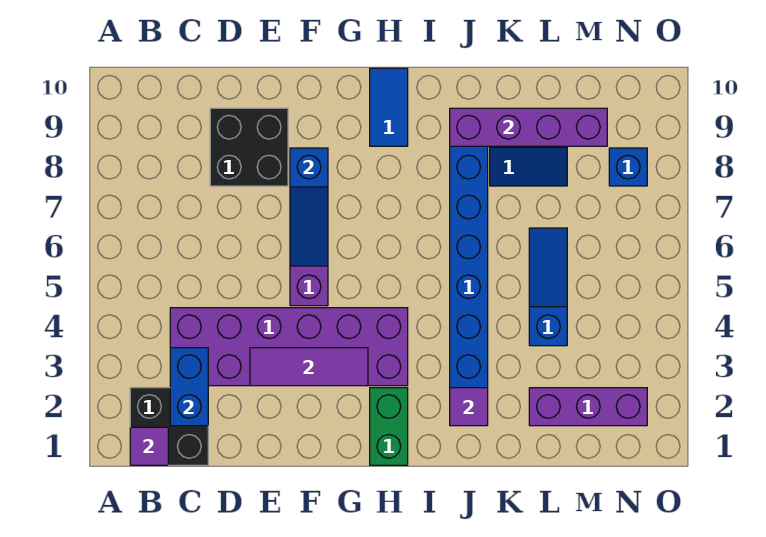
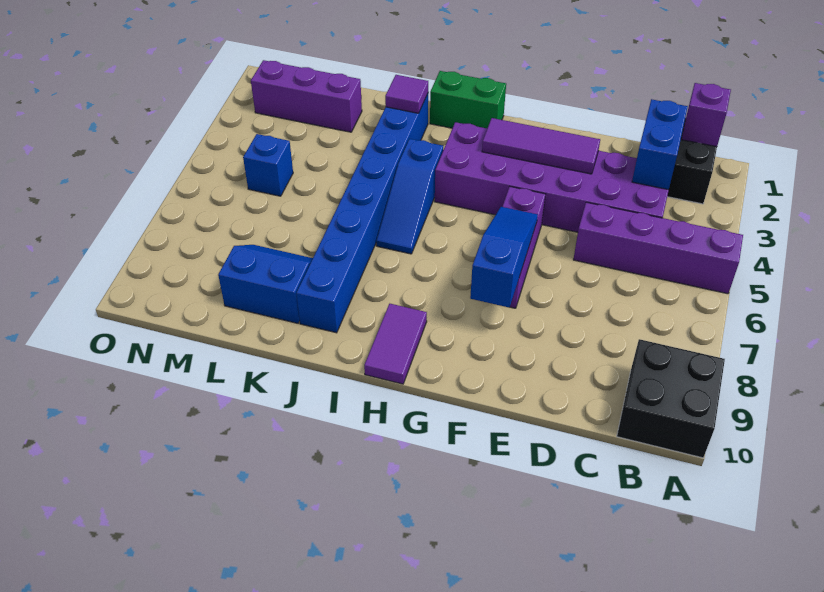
purple tile B1 level 2 -> purple brick B1 level 2
black brick D8:E9 level 1 -> black brick A9:B10 level 1
green brick H1:H2 level 1 -> green brick H1:I1 level 1
blue tile H9:H10 level 1 -> purple tile H9:H10 level 1
purple brick J9:M9 level 2 -> purple brick A5:D5 level 1
blue slope L4:L6 level 1 top 4 -> blue slope I4:I6 level 1 top 4
blue brick N8 level 1 -> blue brick M5 level 1

